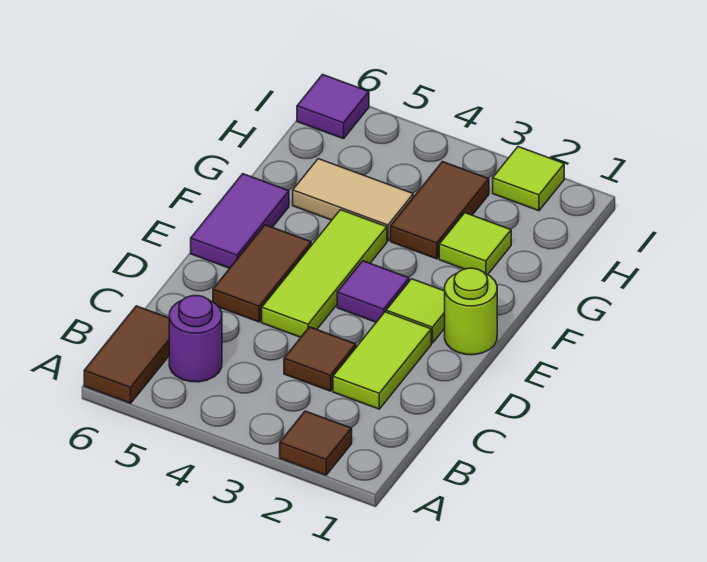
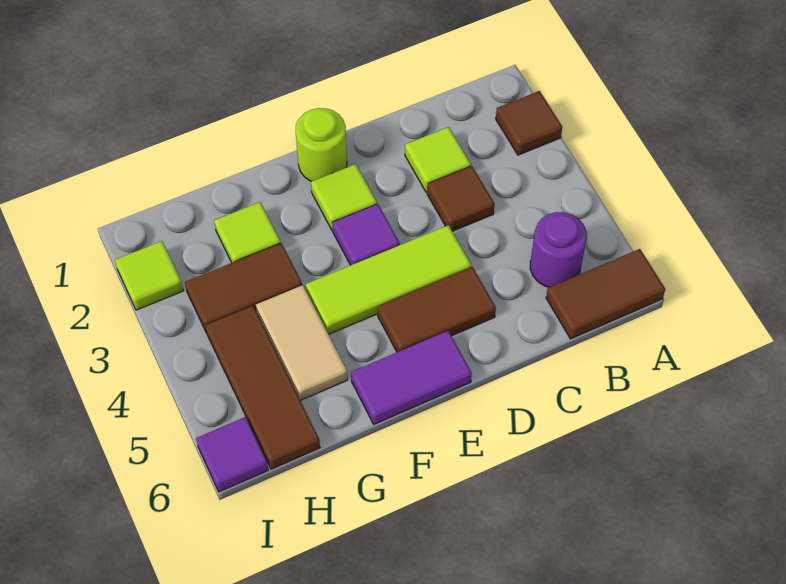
lime tile C2:D2 level 1 -> lime tile C2 level 1
none -> brown tile H4:H6 level 1

